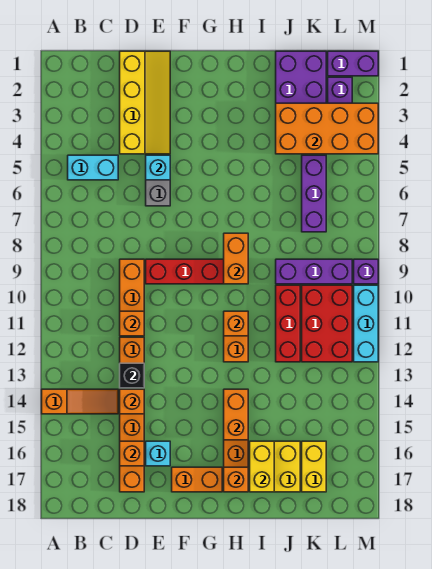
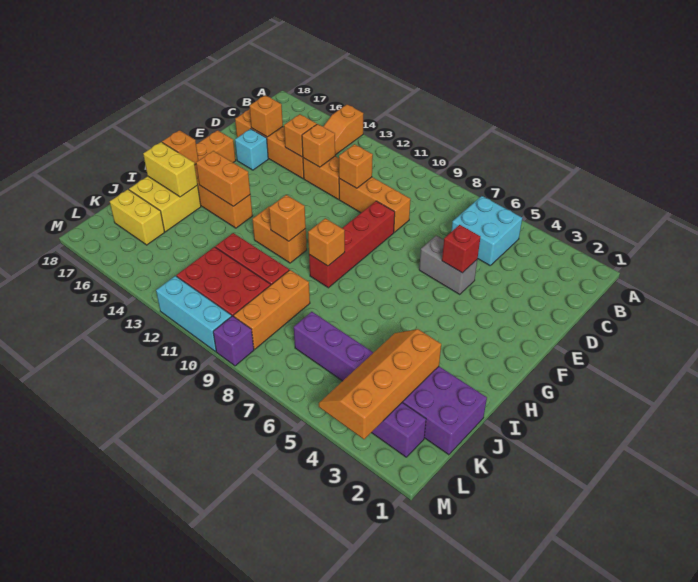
cyan brick B5:C5 level 1 -> cyan brick B5:C6 level 1
yellow slope D1:E4 level 1 top D -> none
black brick D13 level 2 -> orange brick D13 level 2
cyan brick E5 level 2 -> red brick E5 level 2
orange brick H8:H9 level 2 -> orange brick H9 level 2
orange brick J3:M4 level 2 -> orange slope J3:M4 level 2 top 3
purple brick J9:L9 level 1 -> orange brick J9:L9 level 1
purple brick L1:M1 level 1 -> none

